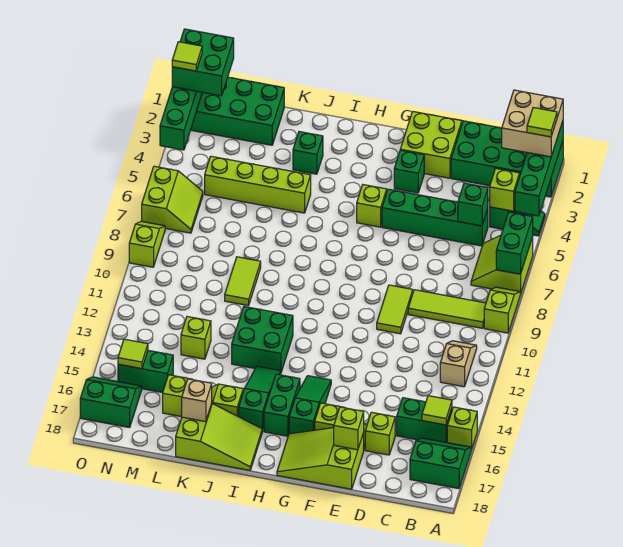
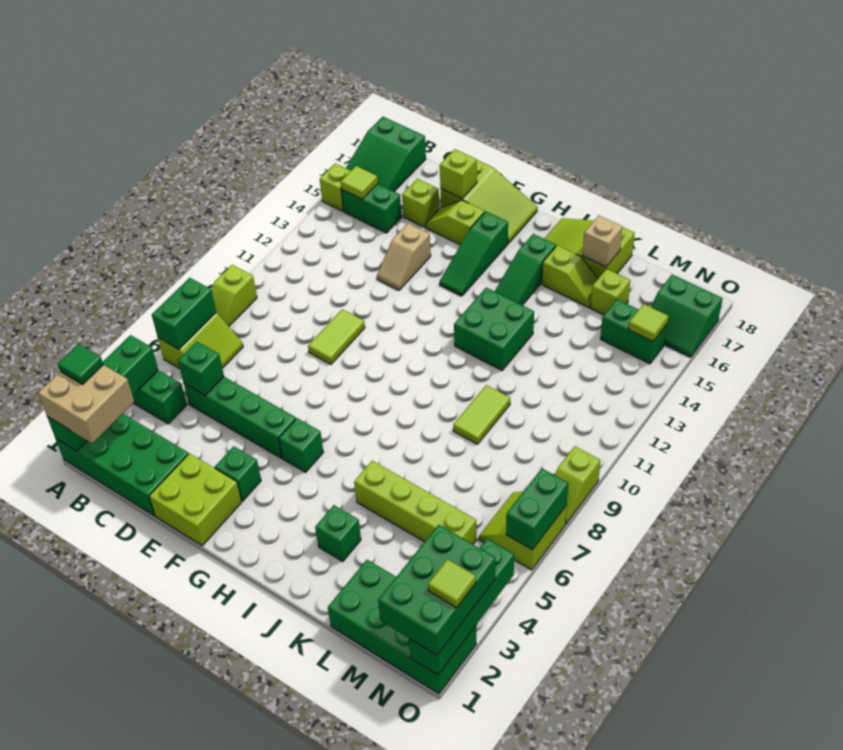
lime tile A2 level 4 -> green tile A2 level 4
green slope A16:B17 level 1 top 17 -> green slope A16:B18 level 1 top 18
lime brick B4 level 2 -> none
lime tile B9:D9 level 1 -> none
tan slope B11:B12 level 1 top 12 -> tan slope E13:E14 level 1 top 14
lime brick G5 level 1 -> green brick G5 level 1
green brick H15:H16 level 1 -> green brick O6:O7 level 2
lime brick L13 level 1 -> none
green brick N1:O2 level 3 -> green brick N1:O3 level 3

